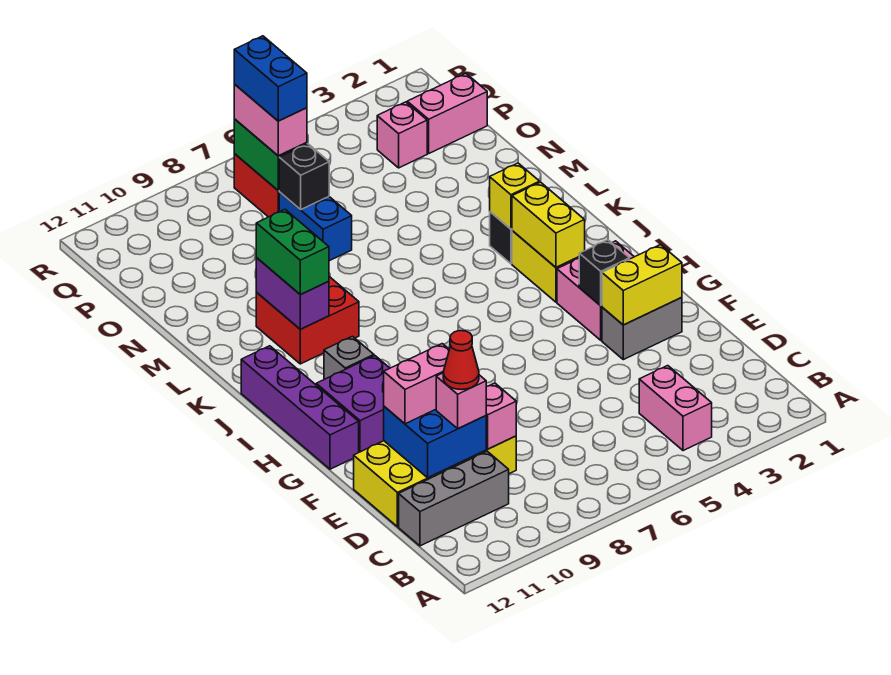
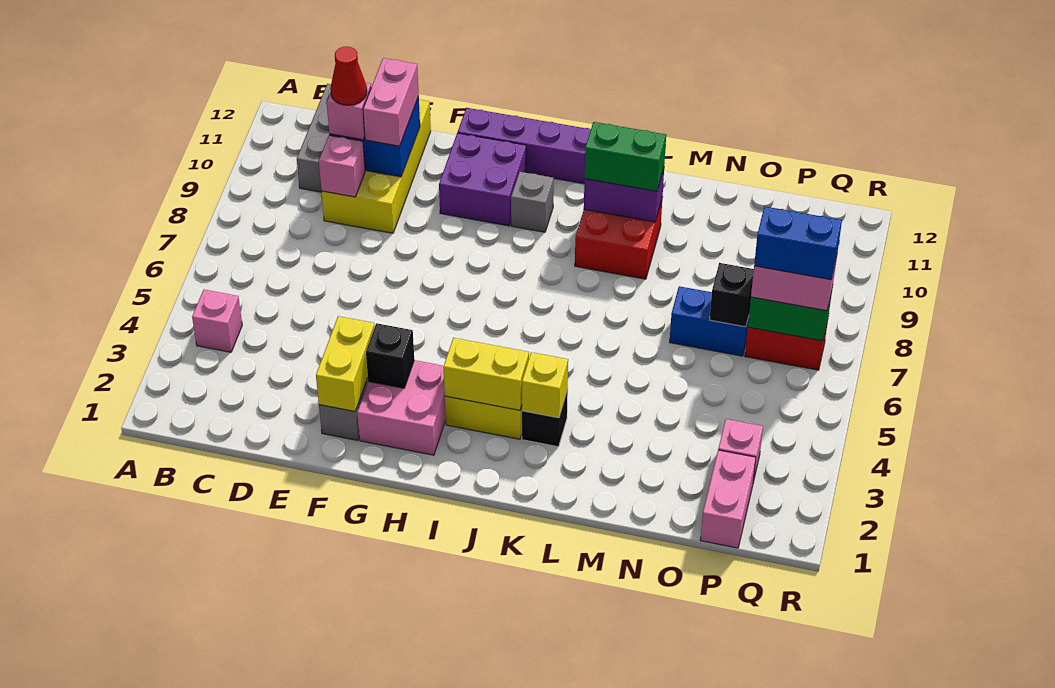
pink brick B4:C4 level 1 -> pink brick B4 level 1

